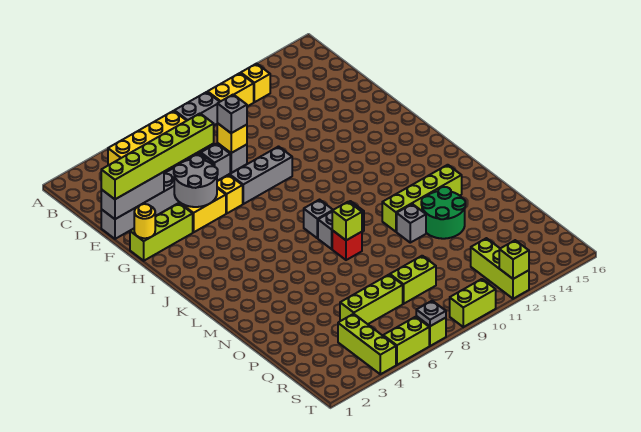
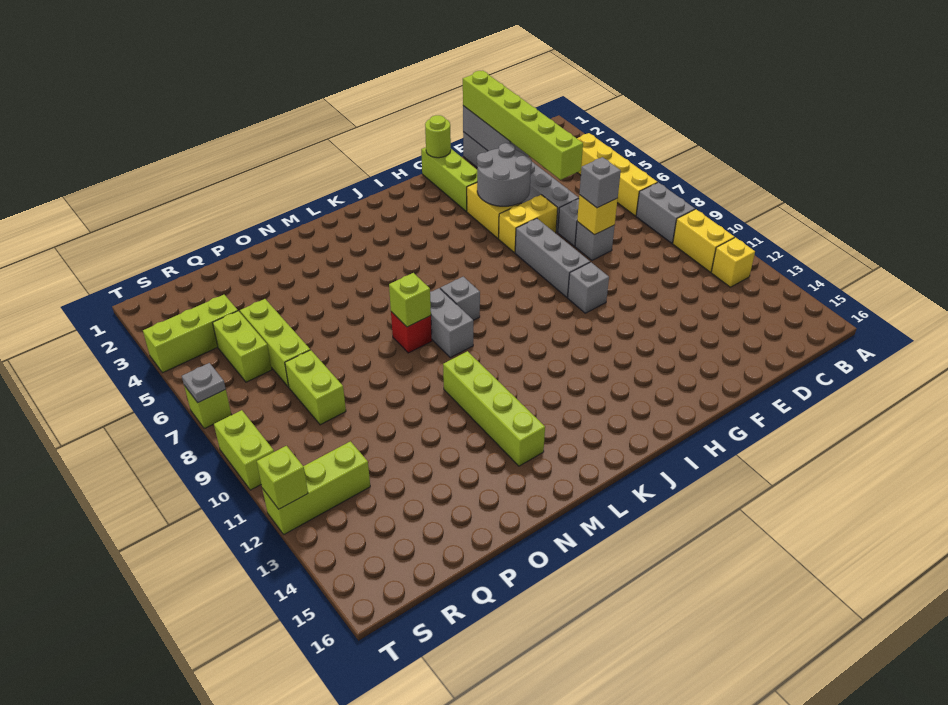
yellow round brick G1 level 2 -> lime round brick G1 level 2
yellow brick G6 level 1 -> yellow brick F6:G6 level 1
grey brick N11 level 1 -> grey brick G10 level 1
green round brick N12:O13 level 1 -> none
lime brick T5:T6 level 1 -> lime brick R5:R6 level 1

